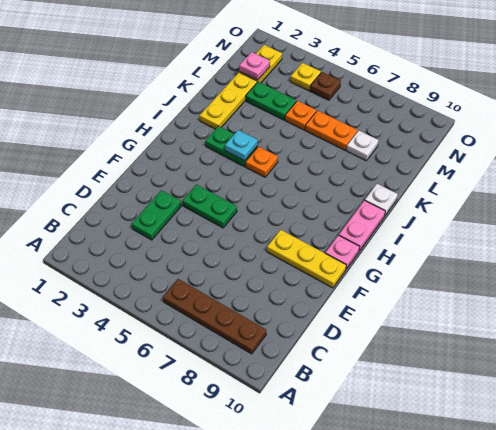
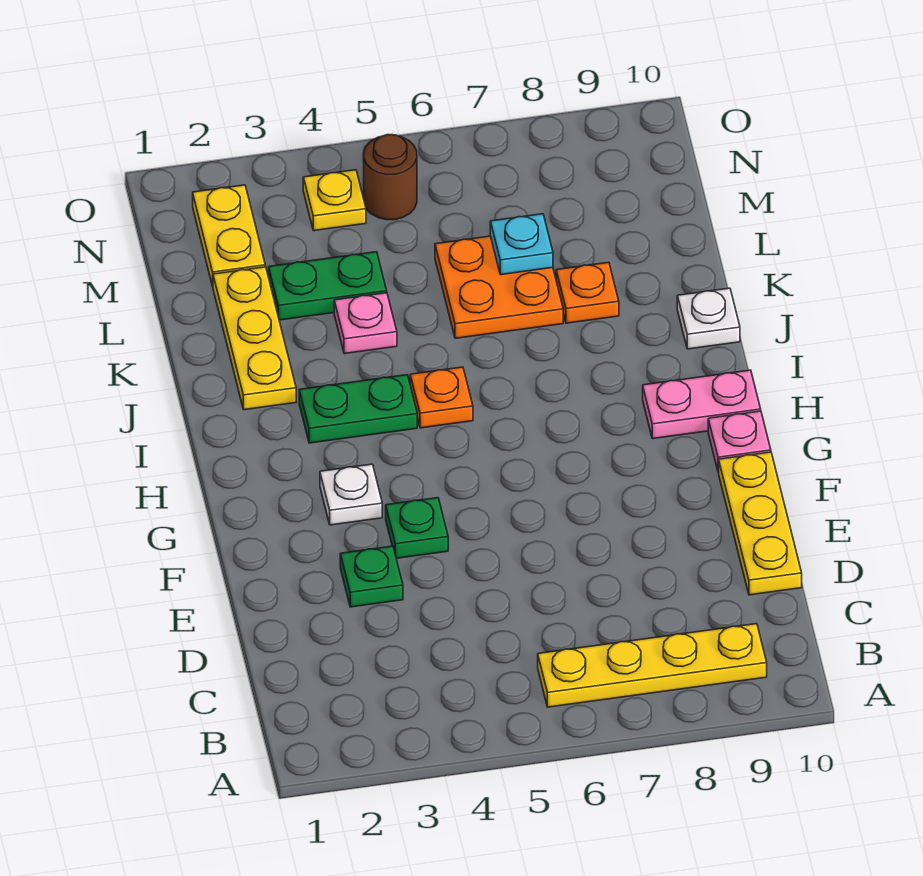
brown plate B6:B9 level 1 -> yellow plate B6:B9 level 1
green plate D3:E3 level 1 -> green plate E3 level 1
green plate F4:F5 level 1 -> green plate F4 level 1
yellow plate F8:F10 level 1 -> yellow plate D10:F10 level 1
pink plate H10:I10 level 1 -> pink plate H9:H10 level 1
cyan plate I4 level 2 -> cyan plate L7 level 2
orange plate L5 level 1 -> orange plate K8 level 1
orange plate L6:L7 level 1 -> orange plate K6:L7 level 1
white plate L8 level 1 -> white plate G3 level 1
pink plate M2 level 2 -> pink plate K4 level 1
brown plate N5 level 1 -> brown round brick N5 level 1

